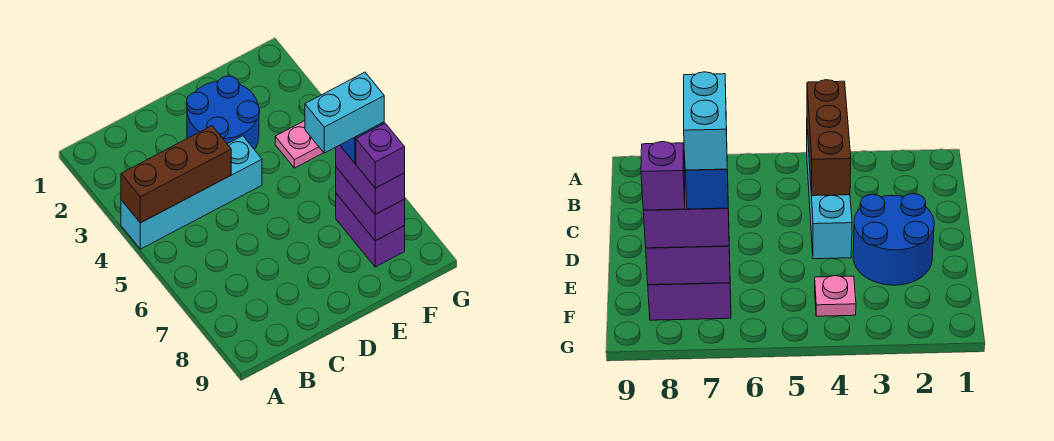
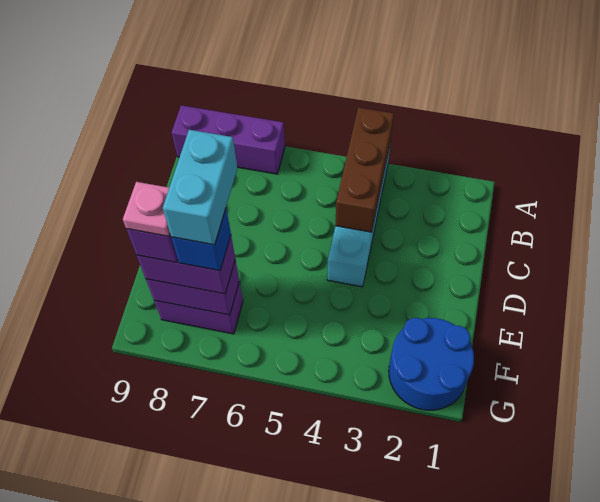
none -> purple brick A7:A9 level 1
blue round brick D2:E3 level 1 -> blue round brick F1:G2 level 1
pink plate F4 level 1 -> pink plate F8 level 5

